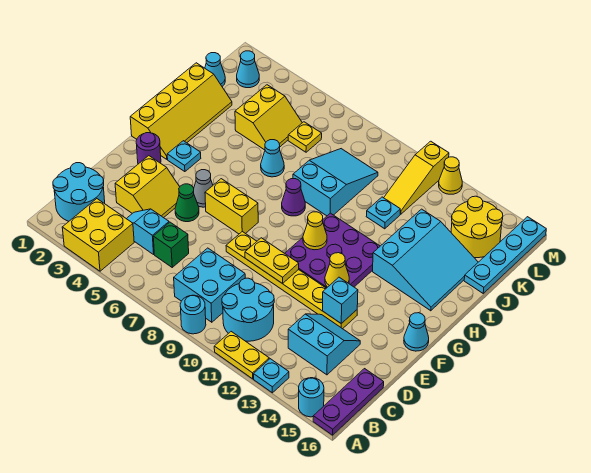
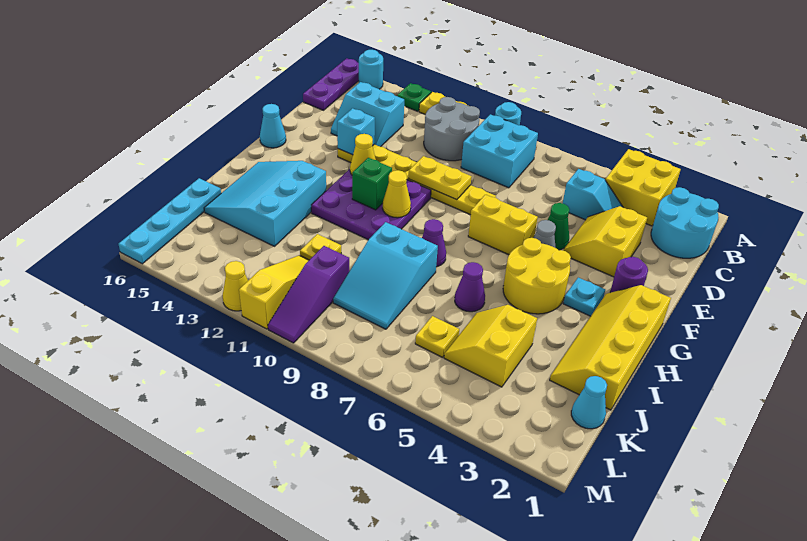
cyan plate A13 level 1 -> green plate A13 level 1
cyan round brick B10:C11 level 1 -> grey round brick B10:C11 level 1
green brick C6 level 1 -> green brick G11 level 2
cyan cone I6 level 1 -> purple cone I6 level 1
cyan plate J11 level 1 -> yellow plate J11 level 1
none -> purple slope K10:M10 level 1 top K
yellow round brick K14:L15 level 1 -> yellow round brick G4:H5 level 1
cyan cone L2 level 1 -> none

